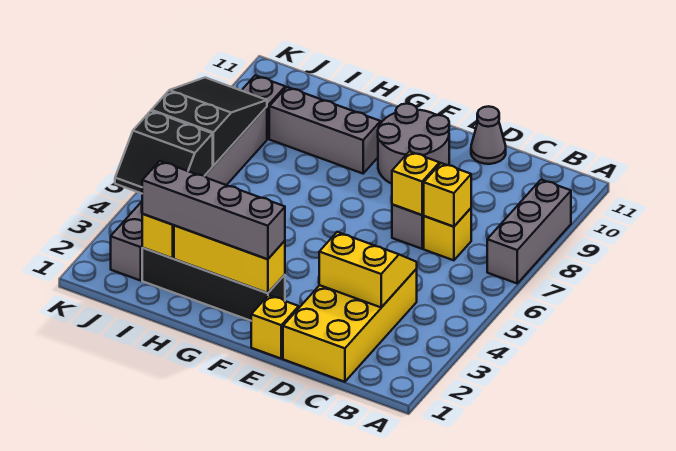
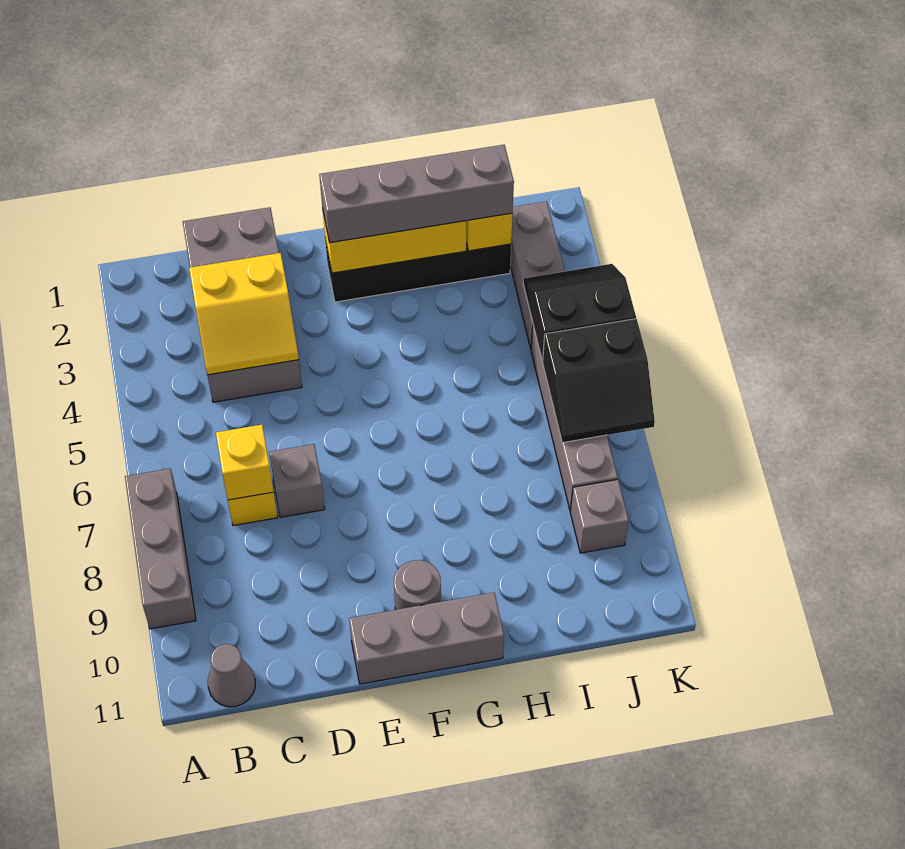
yellow brick C1:D4 level 1 -> grey brick C1:D4 level 1
yellow brick D7 level 2 -> none
grey cone D11 level 1 -> grey cone B11 level 1
yellow brick E1 level 1 -> none
grey round brick E9:F10 level 1 -> grey round brick F10 level 1
grey brick G9:I9 level 1 -> grey brick E11:G11 level 1
black slope J6:K8 level 2 top 6 -> black slope J6:K7 level 2 top 6

